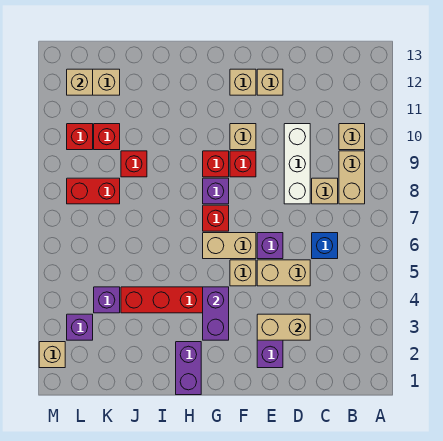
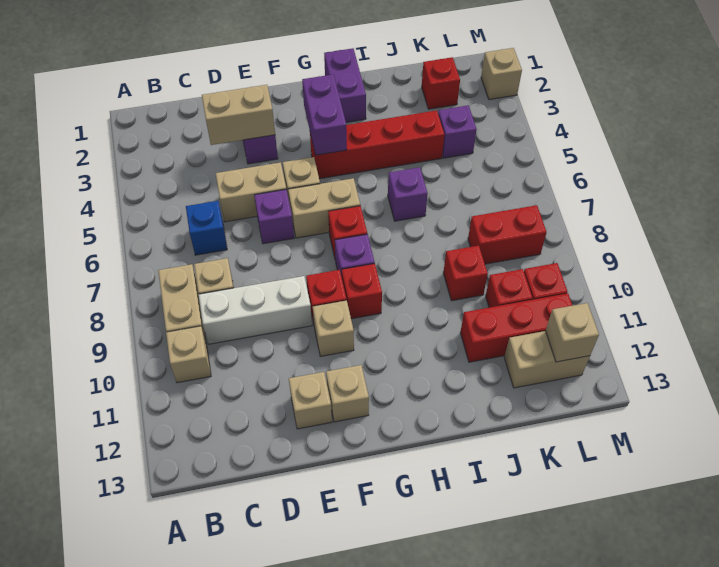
white brick D8:D10 level 1 -> white brick C9:E9 level 1
none -> red brick J11:L11 level 1
none -> red brick K2 level 1
purple brick L3 level 1 -> purple brick I6 level 1

